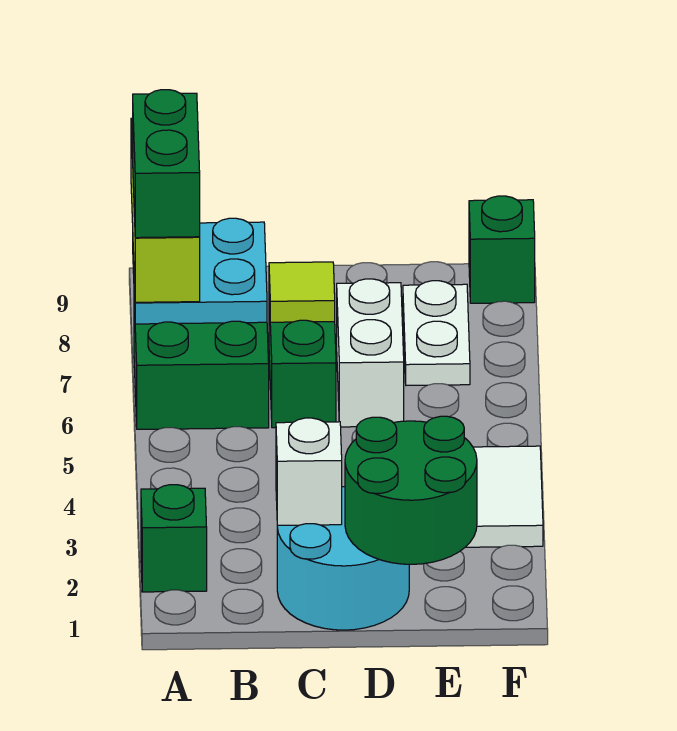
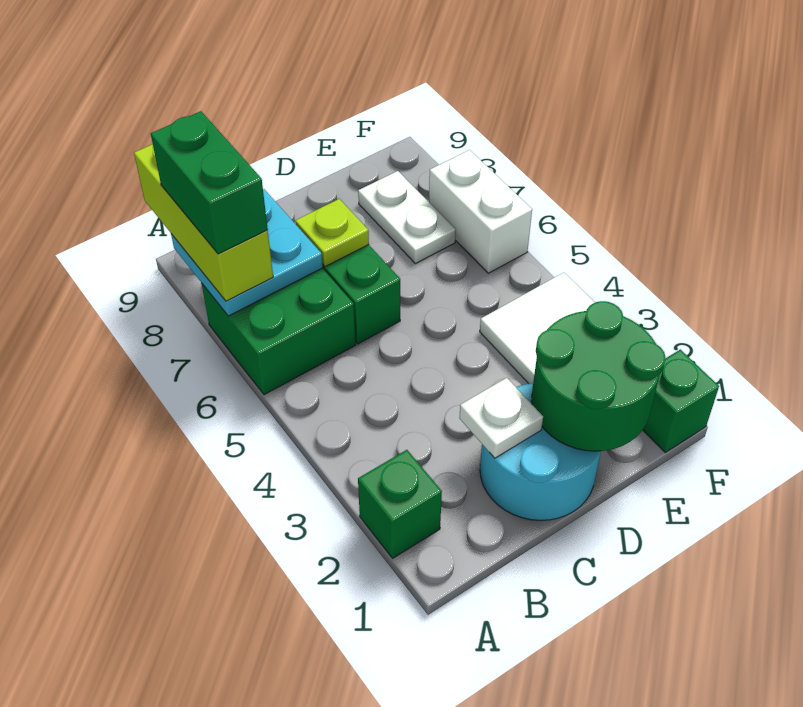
white brick C2 level 2 -> white plate C2 level 2
lime tile C7 level 2 -> lime plate C7 level 2
white brick D6:D7 level 1 -> white brick F6:F7 level 1
green brick F9 level 1 -> green brick F1 level 1

